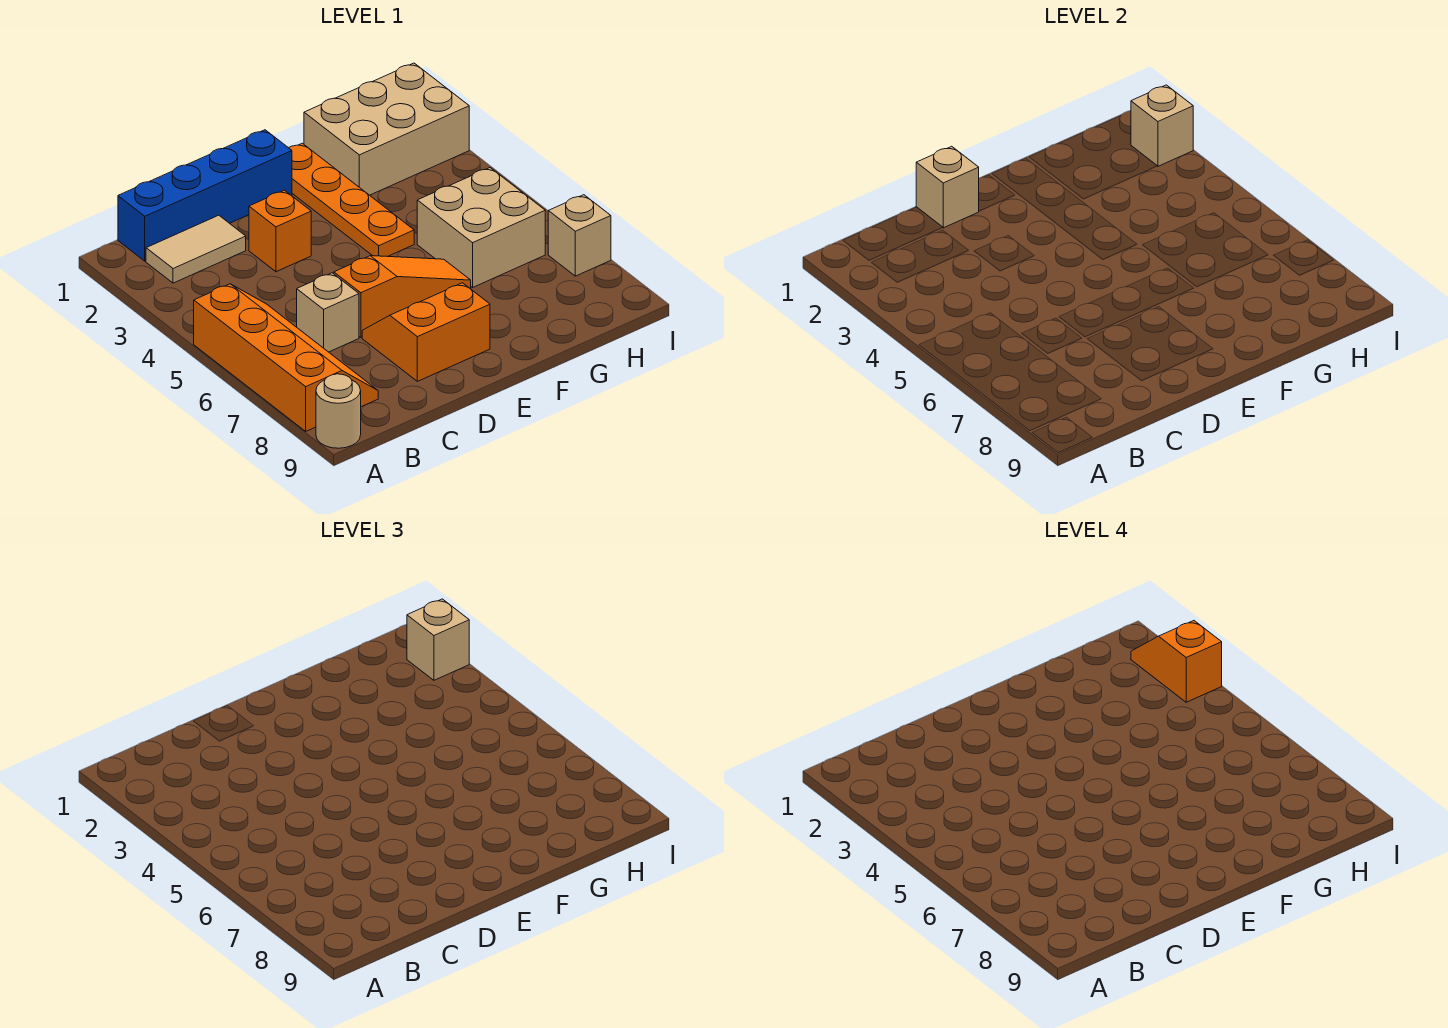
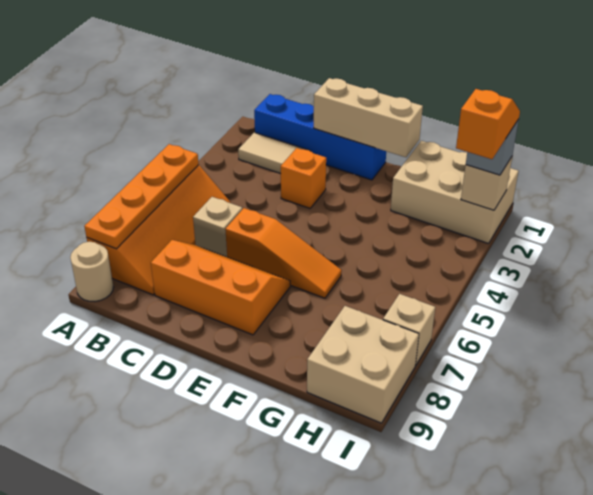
tan brick D1 level 2 -> tan brick D1:F1 level 2
orange slope D7:E8 level 1 top 8 -> orange slope C7:E8 level 1 top 8
orange plate F1:F4 level 1 -> orange plate A5:A8 level 2
tan brick G5:H6 level 1 -> tan brick H8:I9 level 1
tan brick I2 level 3 -> grey brick I2 level 3

